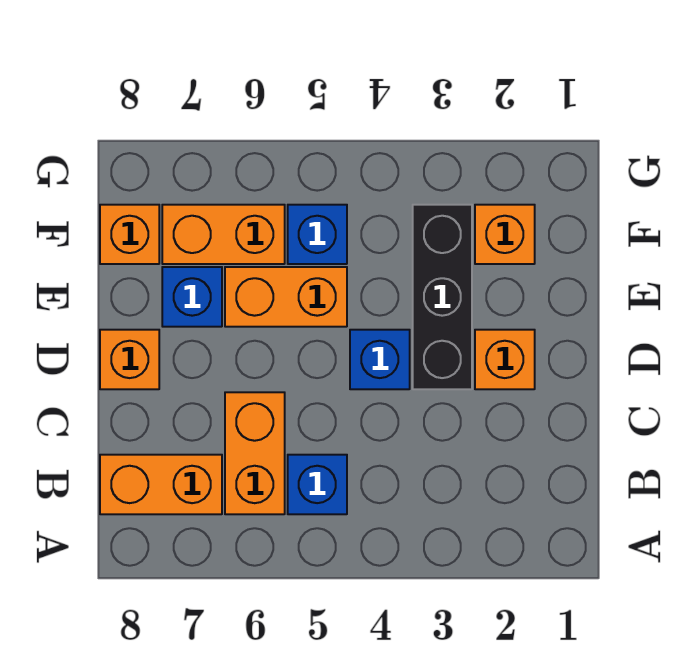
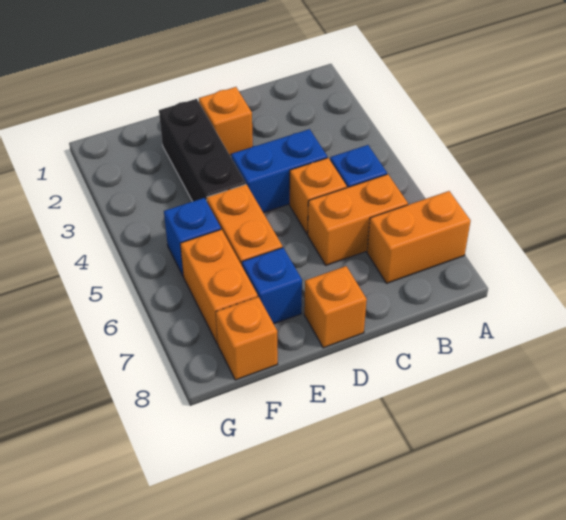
orange brick B7:B8 level 1 -> orange brick A7:B7 level 1
black brick D3:F3 level 1 -> black brick E2:E4 level 1
blue brick D4 level 1 -> blue brick C4:D4 level 1
orange brick F2 level 1 -> orange brick C5 level 1

